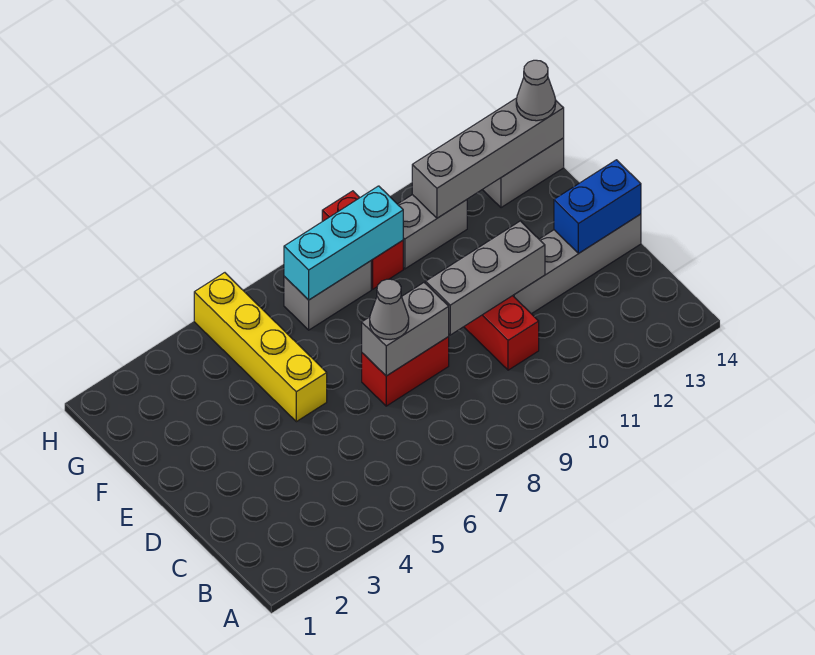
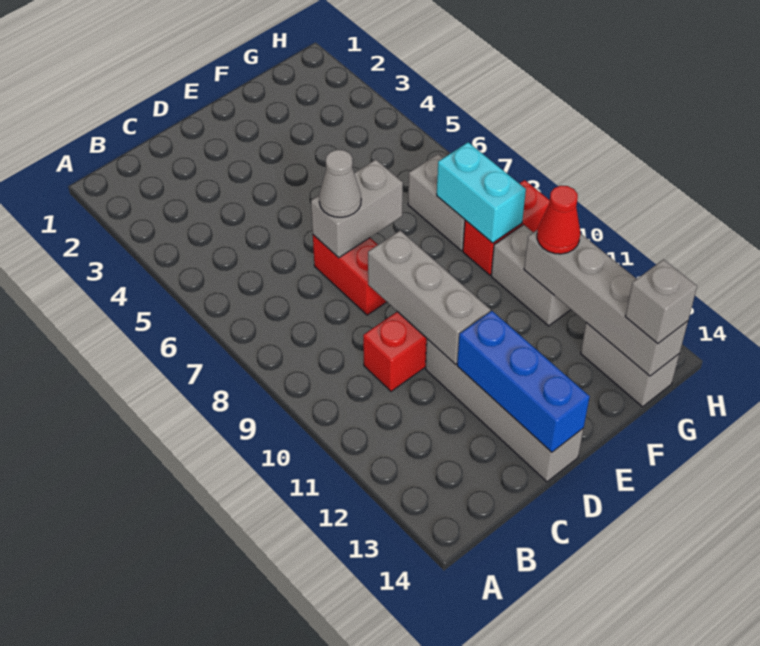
grey brick D7:D8 level 2 -> grey brick D7:E7 level 2
blue brick D13:D14 level 2 -> blue brick D12:D14 level 2
yellow brick E5:H5 level 1 -> none
cyan brick G7:G9 level 2 -> cyan brick G8:G9 level 2
none -> red cone G11 level 3
grey cone G14 level 3 -> grey brick G14 level 3

